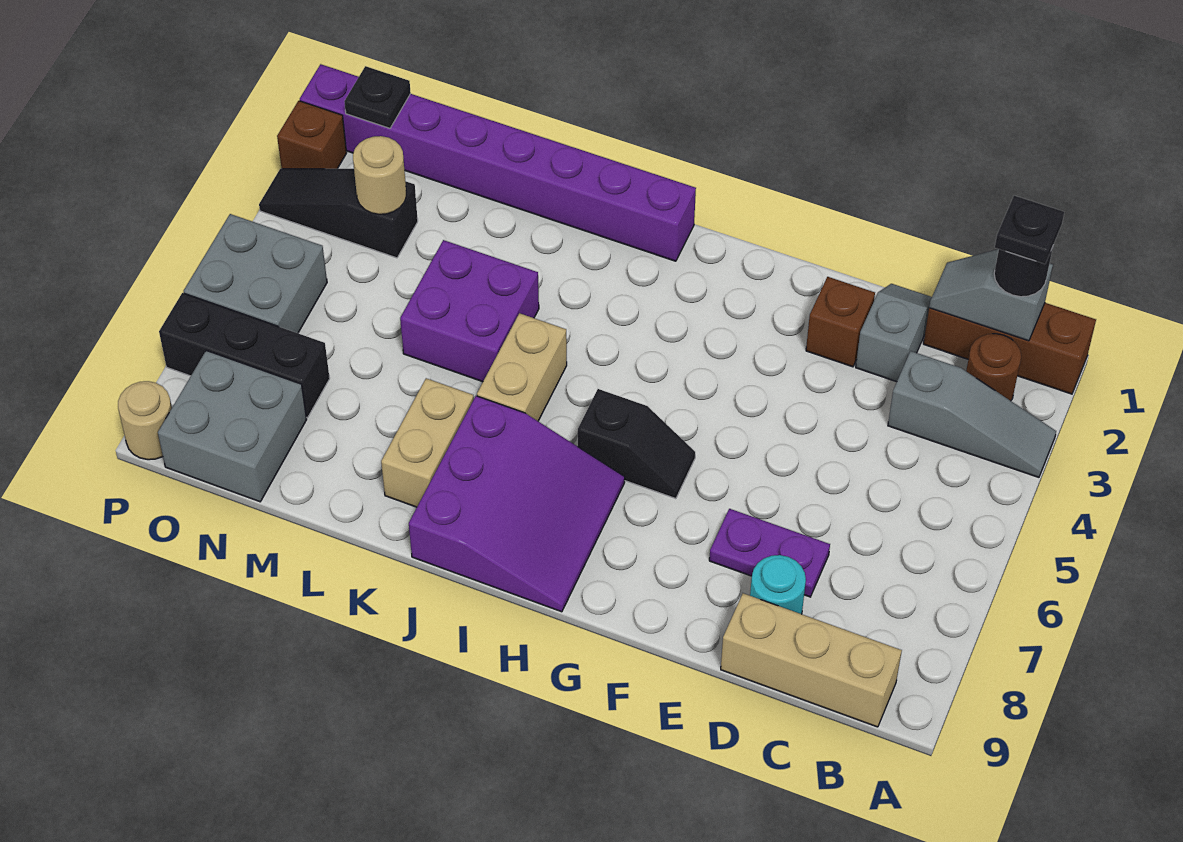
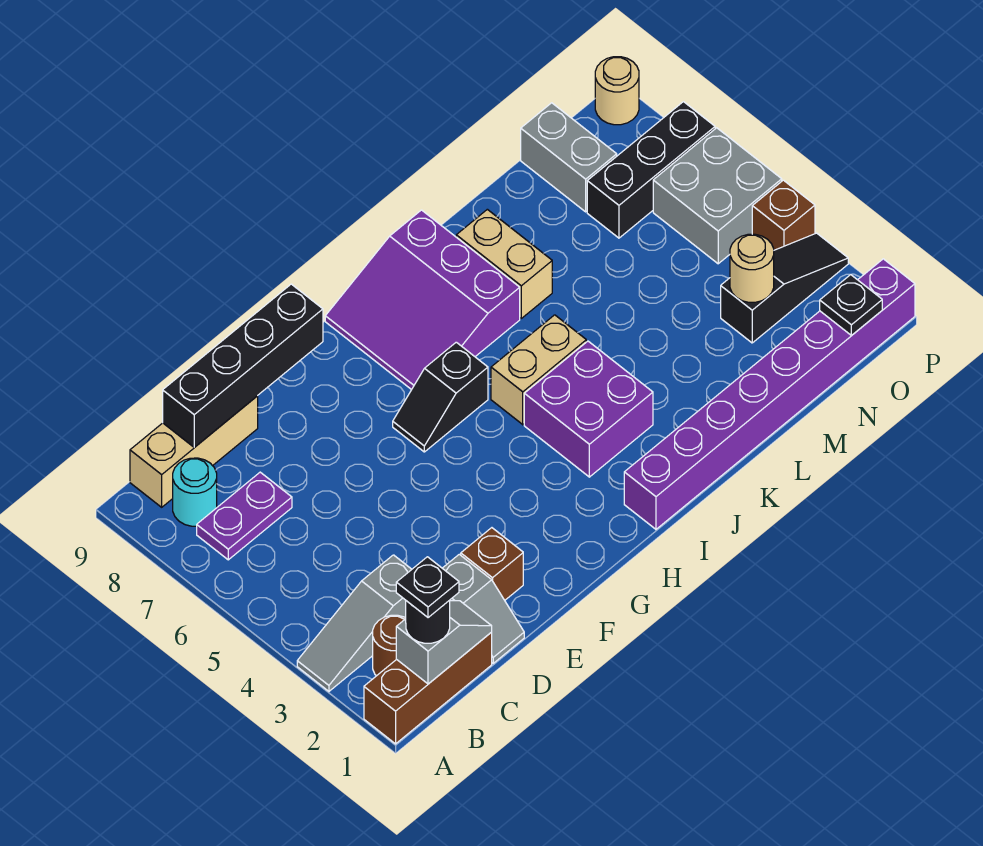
none -> black brick C9:F9 level 2
purple plate D7:E7 level 1 -> purple plate B7:C7 level 1
cyan round brick D8 level 1 -> cyan round brick B8 level 1
tan brick J5:J6 level 1 -> tan brick I5:J5 level 1
purple brick K4:L5 level 1 -> purple brick I3:J4 level 1
grey brick N8:O9 level 1 -> grey brick N8:N9 level 1
brown brick P2 level 1 -> brown brick P4 level 1

